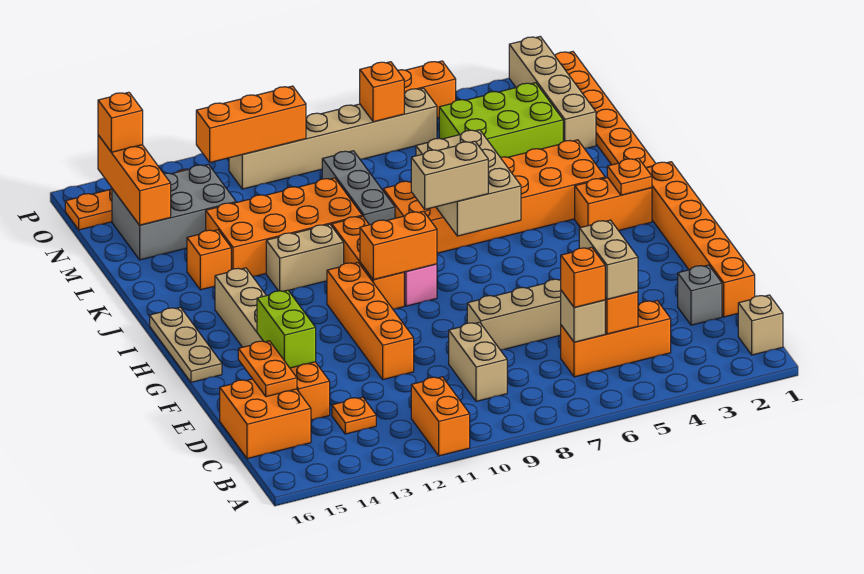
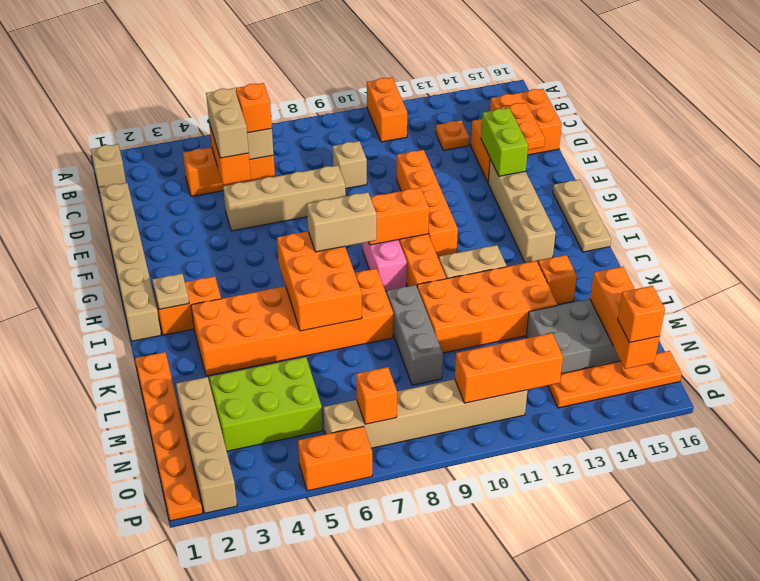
tan brick C9:D9 level 1 -> tan brick D9 level 1
orange brick D1:I1 level 1 -> tan brick D1:I1 level 1
grey brick D2 level 1 -> none
orange plate I2 level 2 -> tan plate I2 level 2
tan brick I6:K7 level 2 -> orange brick I6:K7 level 2

